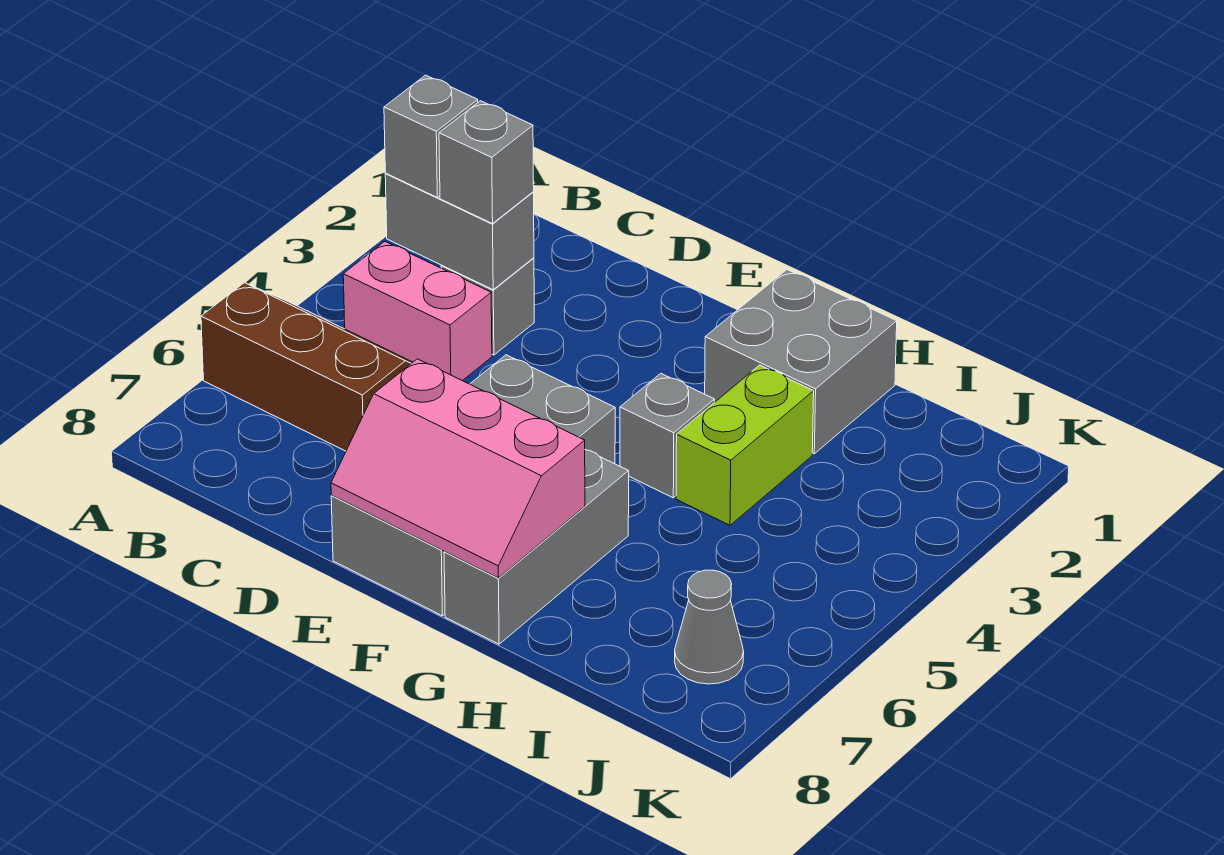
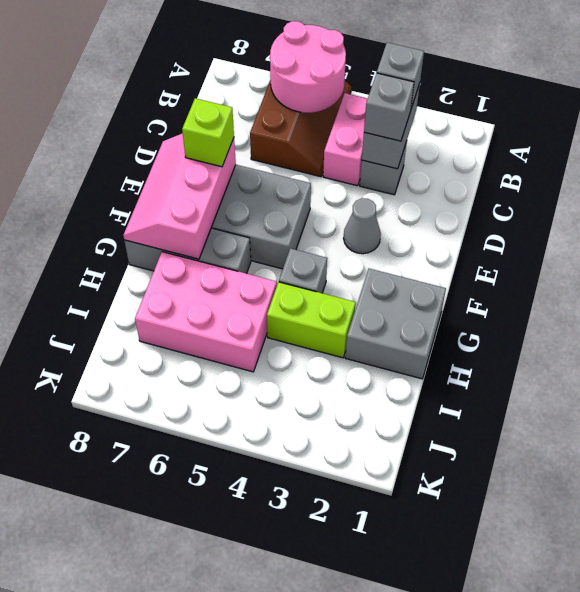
none -> pink round brick A5:B6 level 2
none -> lime brick E7 level 3
none -> pink brick H5:I7 level 1
grey cone J7 level 1 -> grey cone E3 level 1

